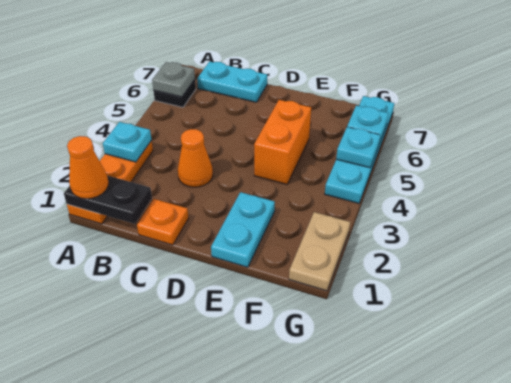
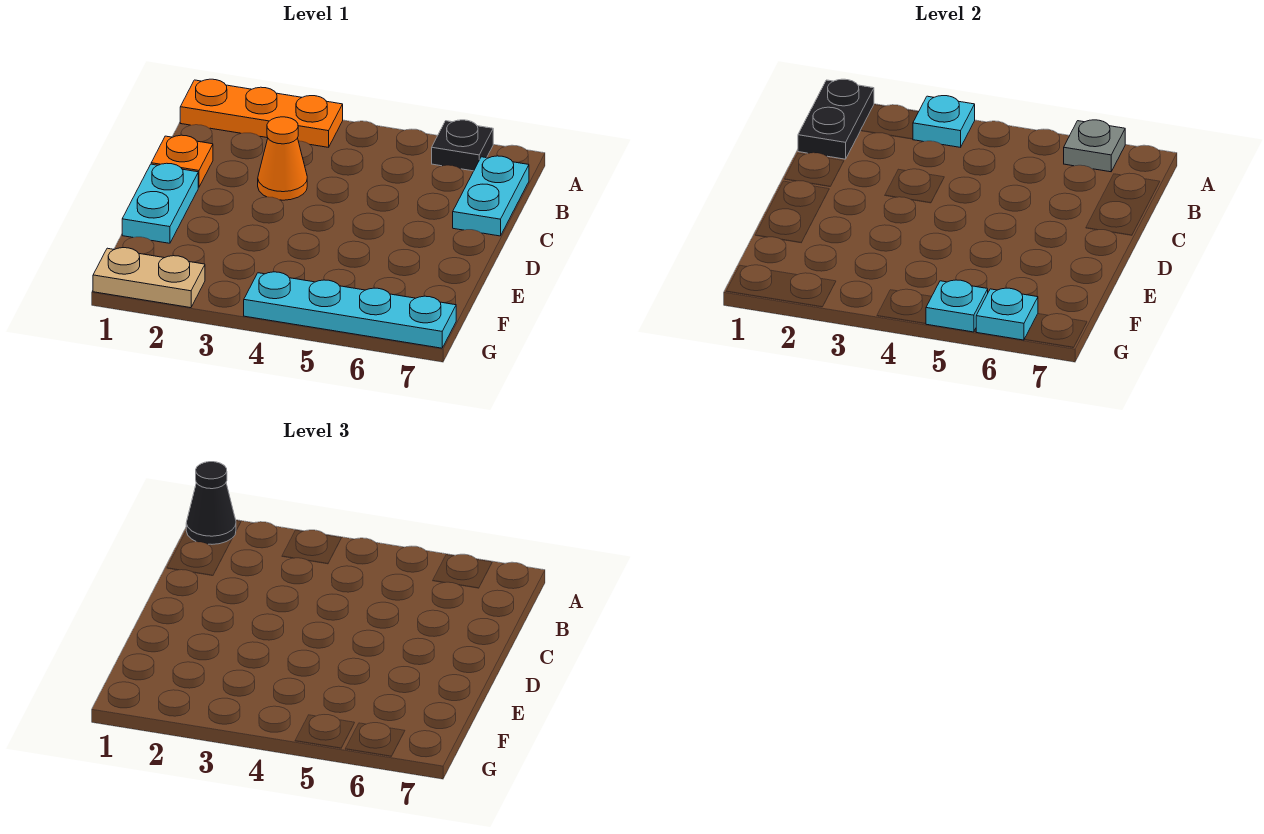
orange cone A1 level 3 -> black cone A1 level 3
cyan plate E1:E2 level 1 -> cyan plate D1:E1 level 1
orange brick E4:E5 level 1 -> none

